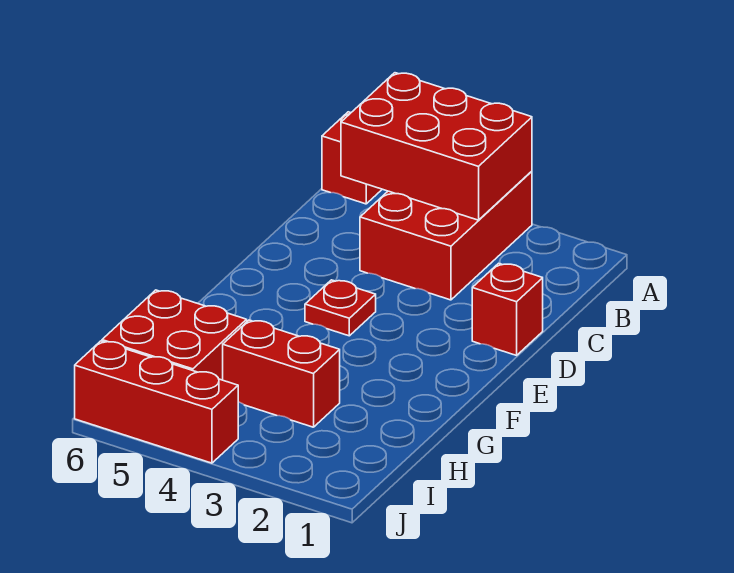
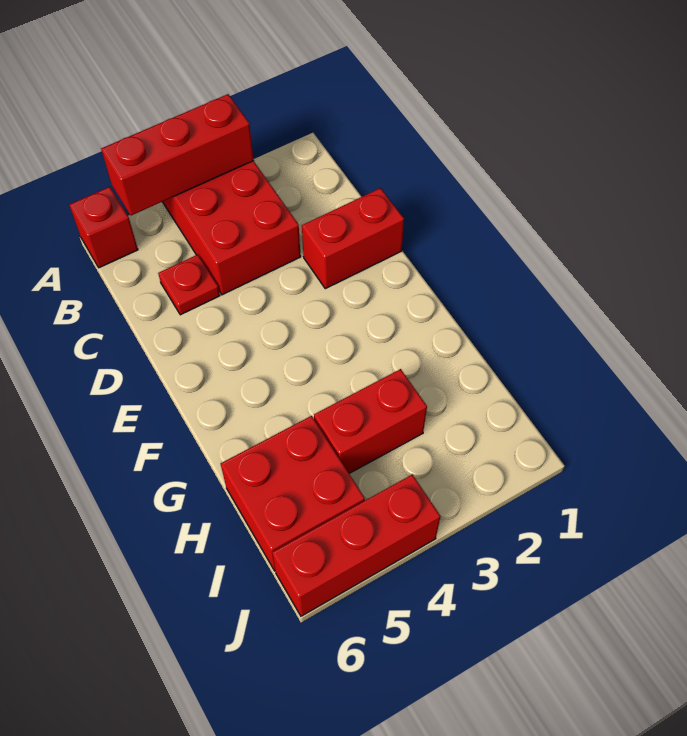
red brick A3:B5 level 2 -> red brick A3:A5 level 2
red brick D1 level 1 -> red brick D1:D2 level 1
red plate E4 level 1 -> red plate C5 level 1

